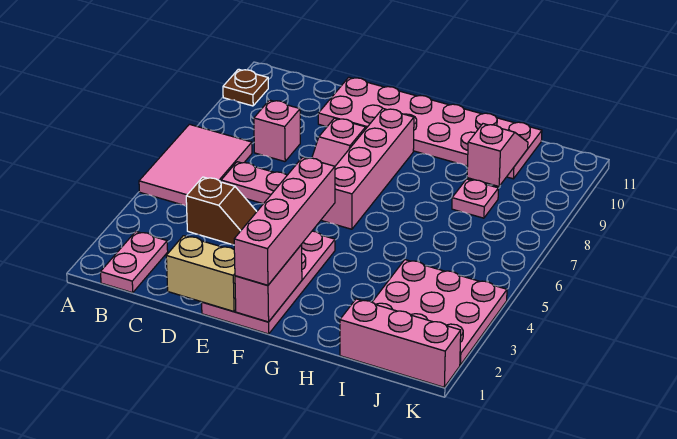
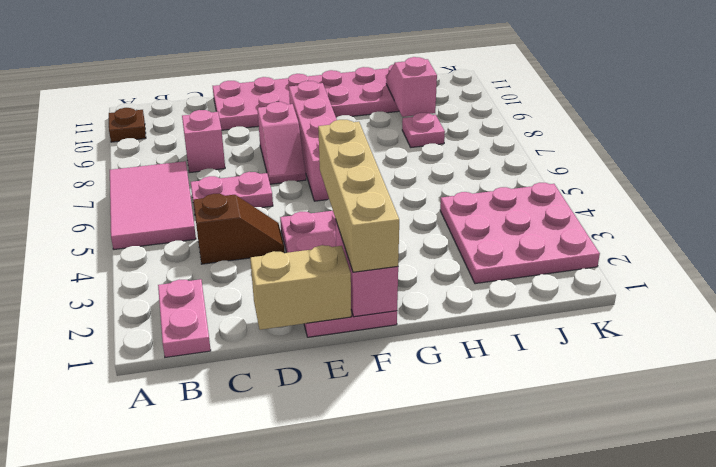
pink brick F1:F4 level 3 -> tan brick F1:F4 level 3
pink brick I1:K1 level 1 -> none

